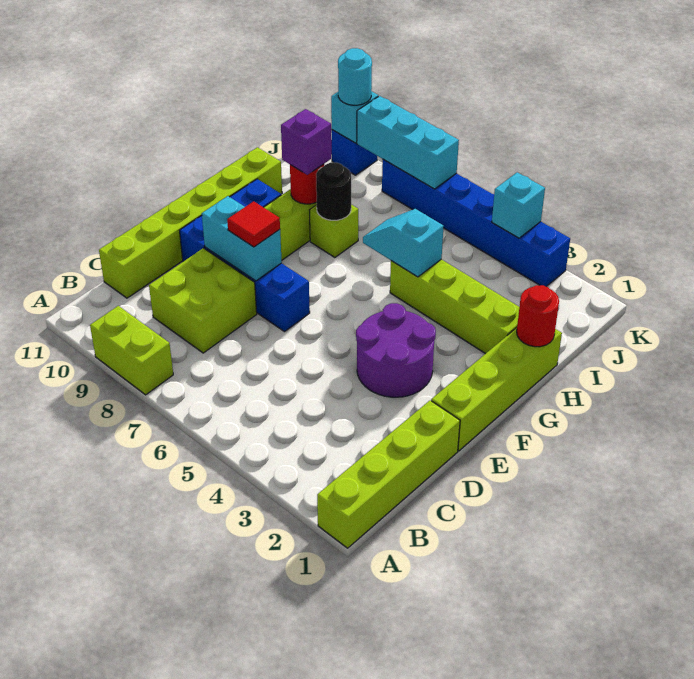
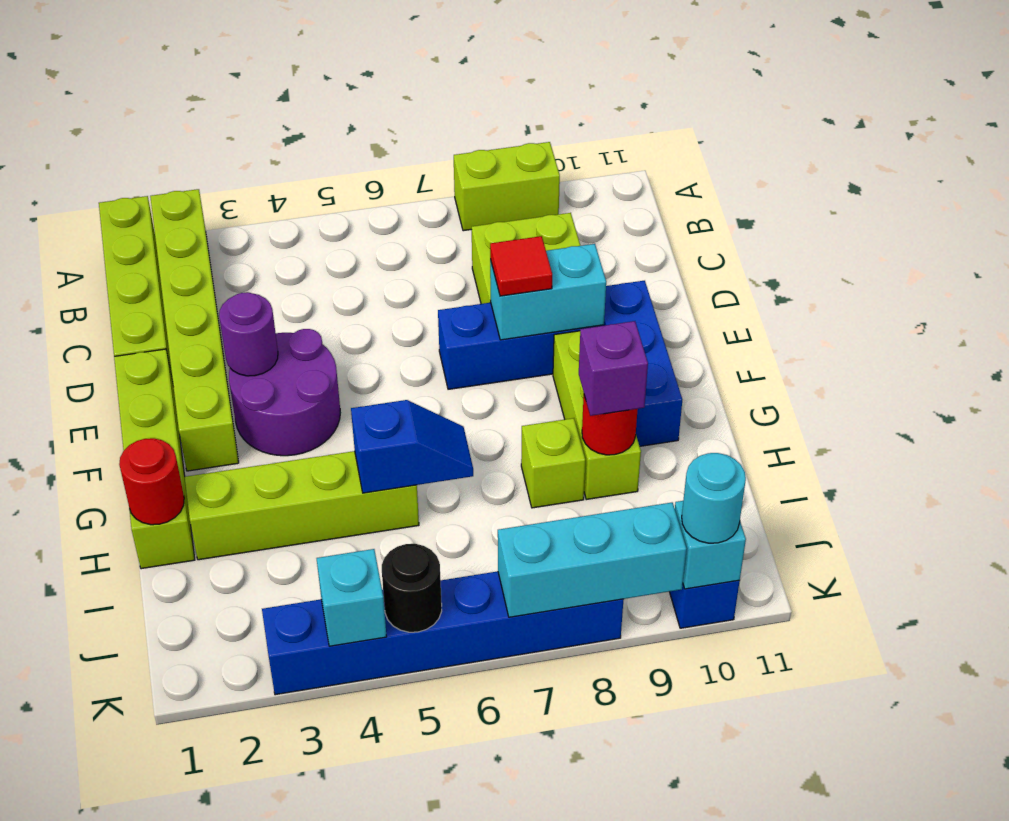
lime brick C11:H11 level 1 -> lime brick A2:F2 level 1
none -> purple round brick E3 level 2
cyan slope H5:H6 level 2 top 5 -> blue slope H5:H6 level 2 top 5
black round brick H8 level 2 -> black round brick K5 level 2

